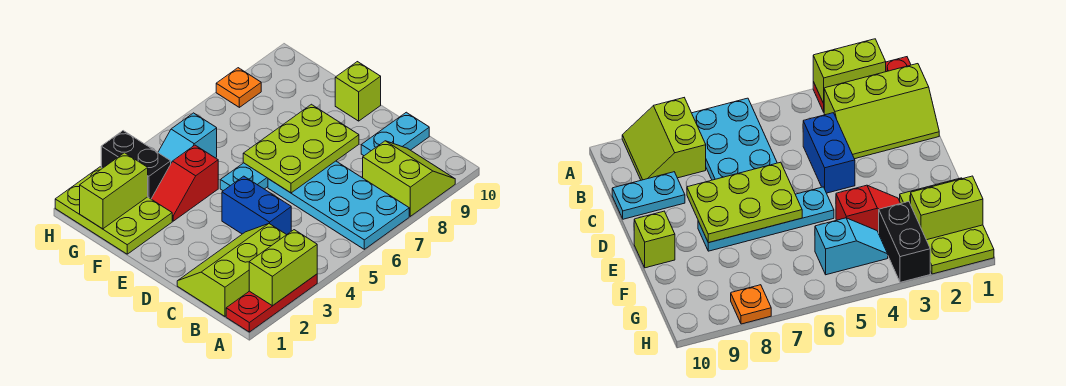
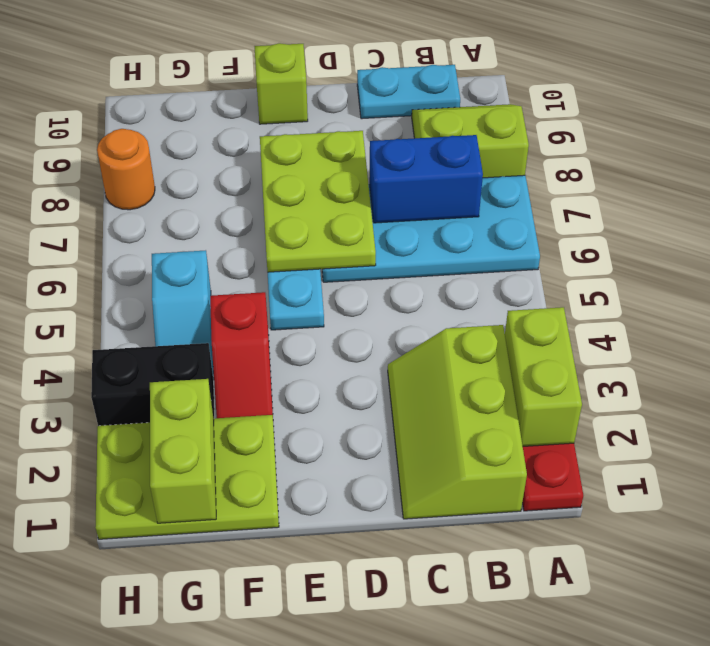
blue brick C4:D4 level 1 -> blue brick B7:C7 level 2
cyan plate C9:C10 level 1 -> cyan plate B10:C10 level 1
orange plate H8 level 1 -> orange round brick H8 level 1

